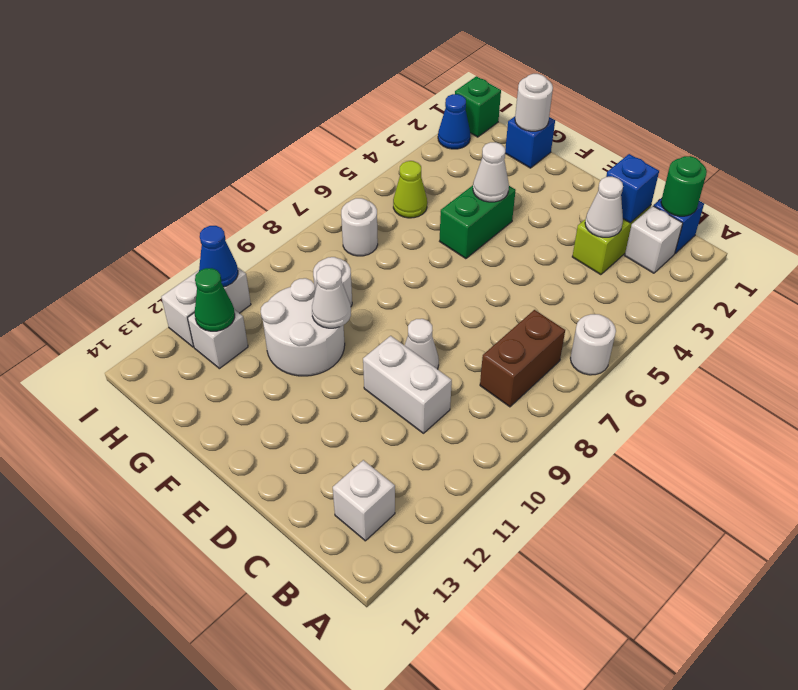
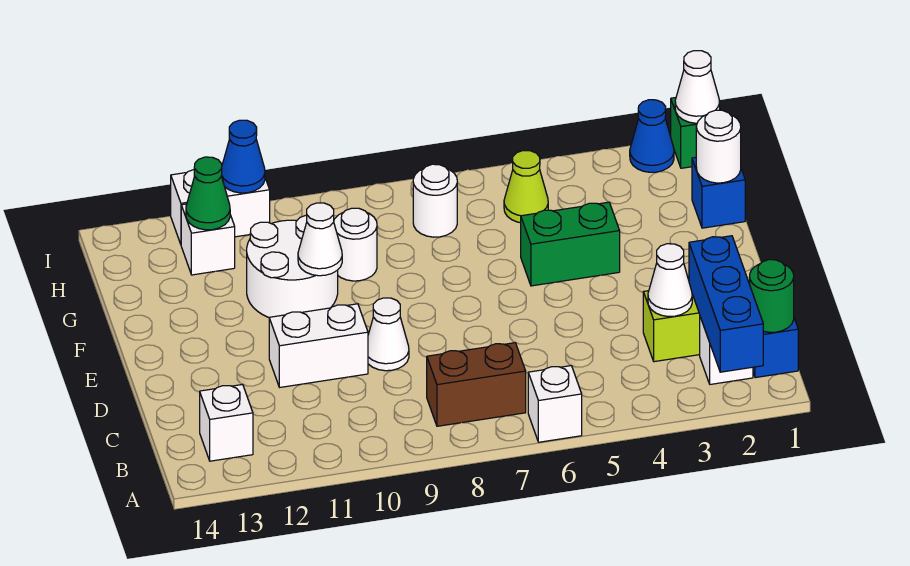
white round brick A6 level 1 -> white brick A6 level 1
blue brick C2 level 2 -> blue brick A2:C2 level 2
white brick C10:D10 level 1 -> white brick D10:D11 level 1
white cone F4 level 2 -> white cone I1 level 2

